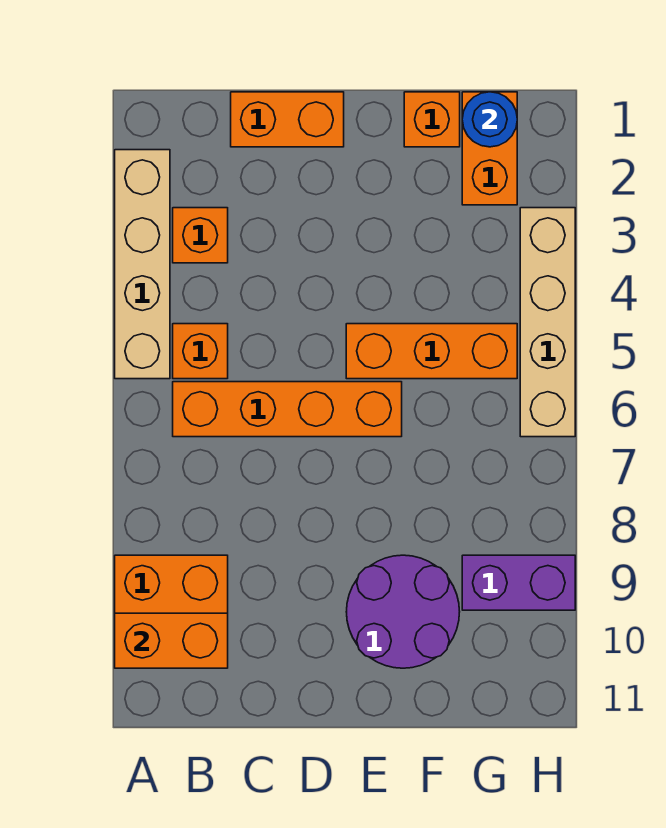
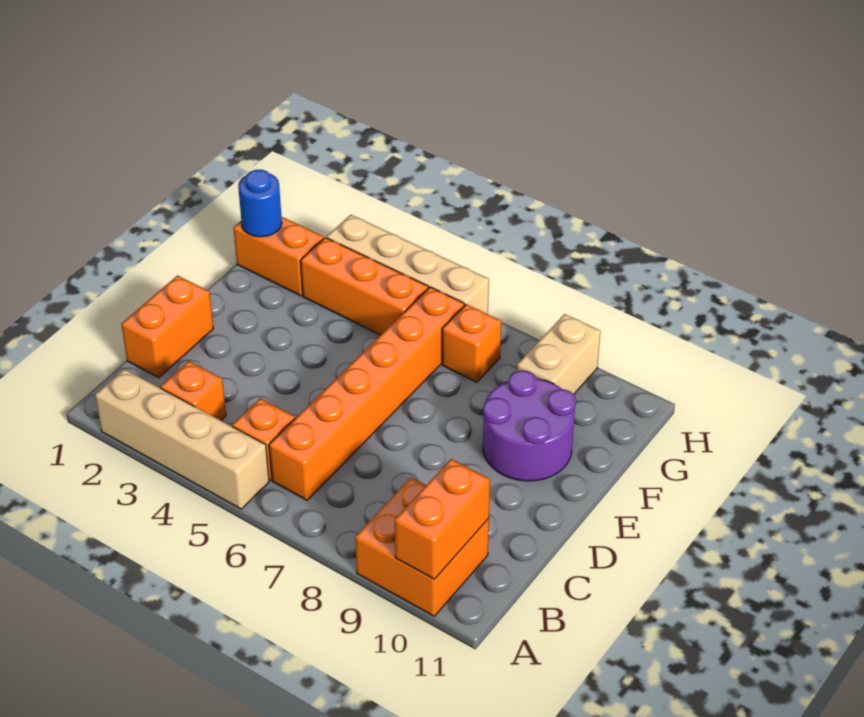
orange brick B6:E6 level 1 -> orange brick B6:G6 level 1
orange brick E5:G5 level 1 -> orange brick G3:G5 level 1
orange brick F1 level 1 -> orange brick G7 level 1
purple brick G9:H9 level 1 -> tan brick G9:H9 level 1

